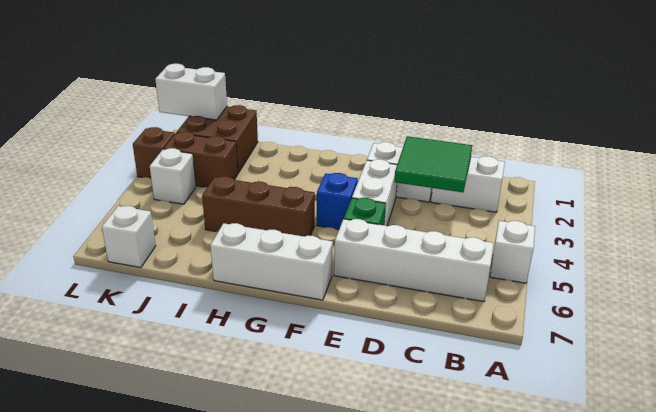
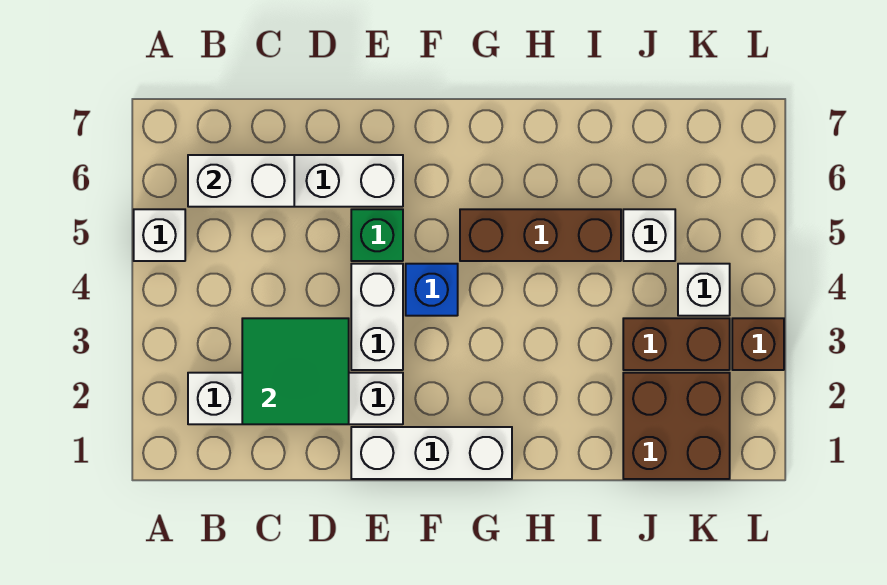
white brick F7:H7 level 1 -> white brick E1:G1 level 1
white brick K1:L1 level 2 -> white brick B6:C6 level 2
white brick K7 level 1 -> white brick J5 level 1

